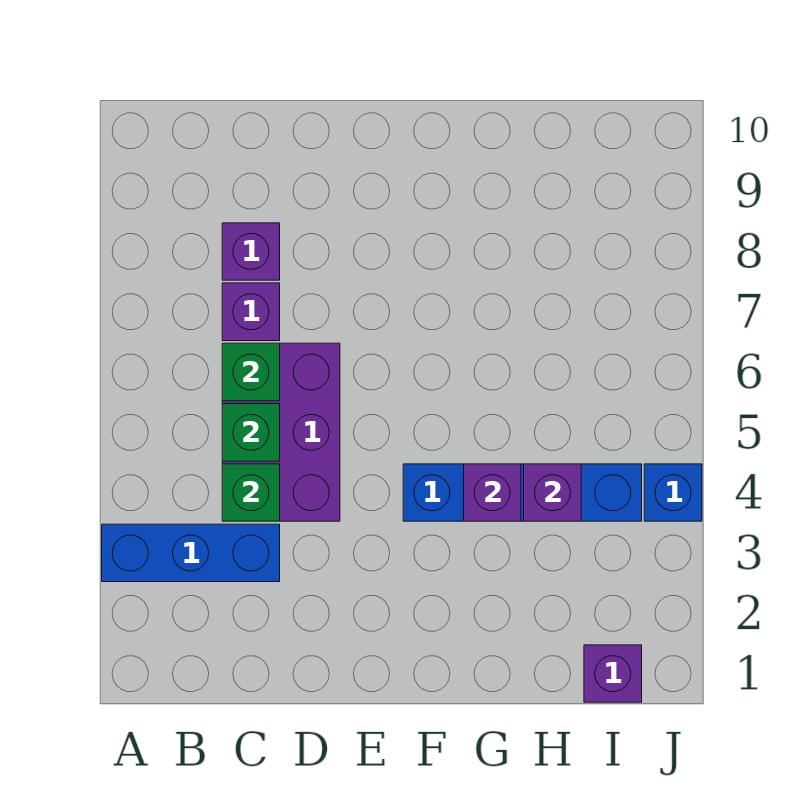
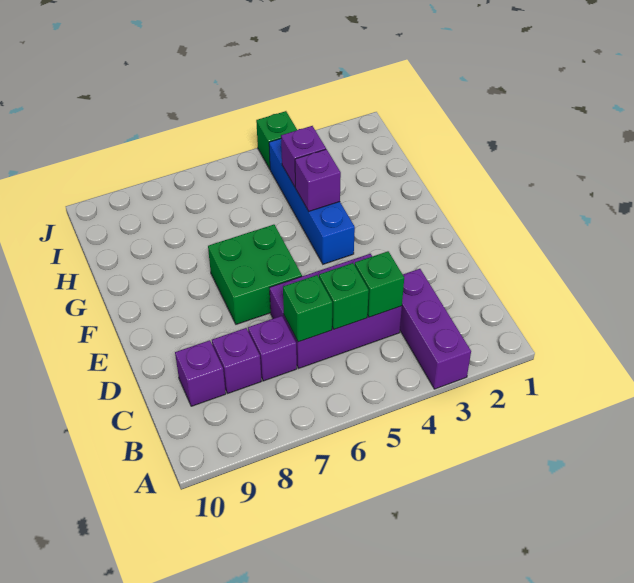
blue brick A3:C3 level 1 -> purple brick A3:C3 level 1
none -> green brick E6:F7 level 1
purple brick I1 level 1 -> purple brick C9 level 1
blue brick J4 level 1 -> green brick J4 level 1

